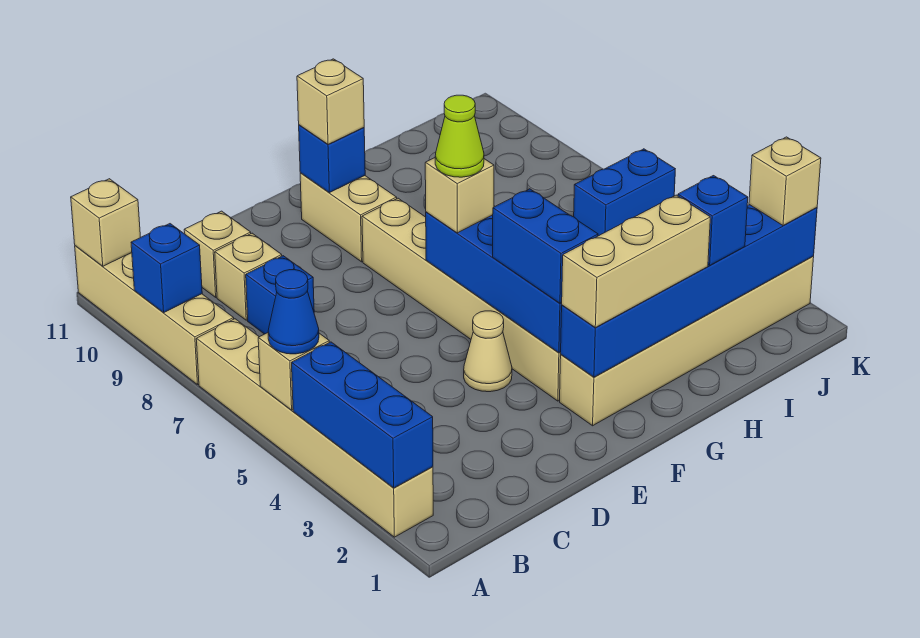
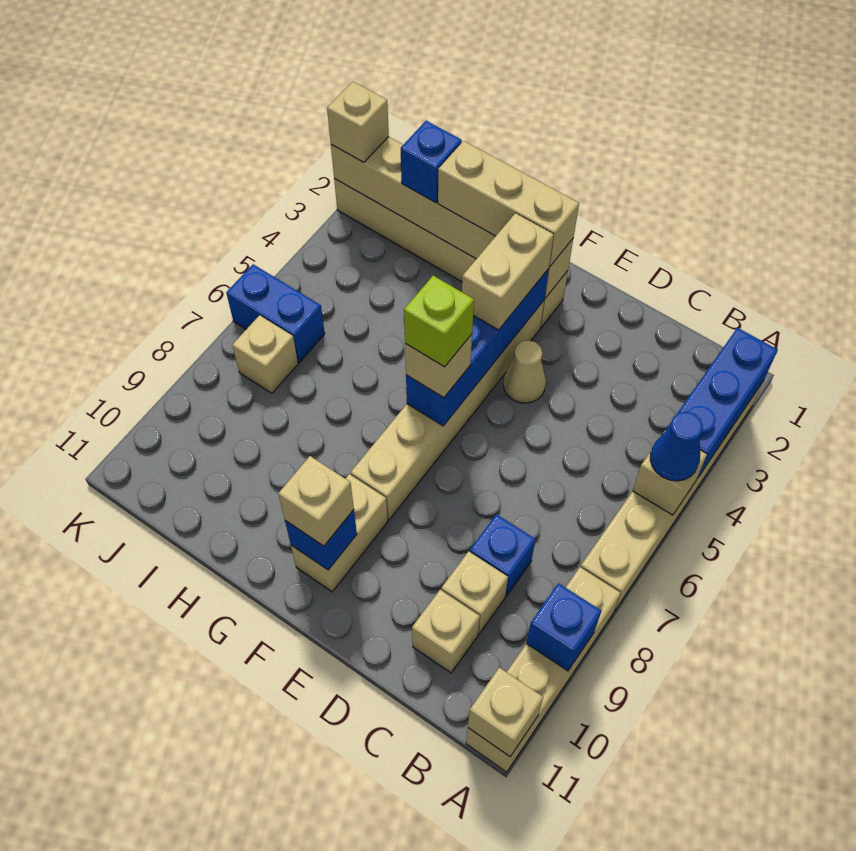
blue brick F2:K2 level 2 -> tan brick F2:K2 level 2
blue brick F3:F4 level 3 -> tan brick F3:F4 level 3
lime cone F6 level 4 -> lime brick F6 level 4
none -> tan brick J7 level 1

